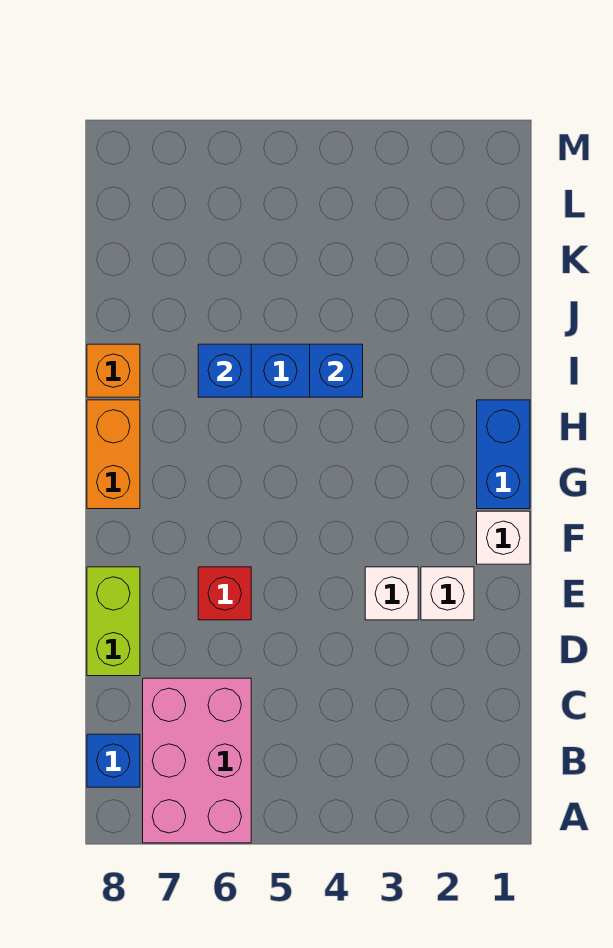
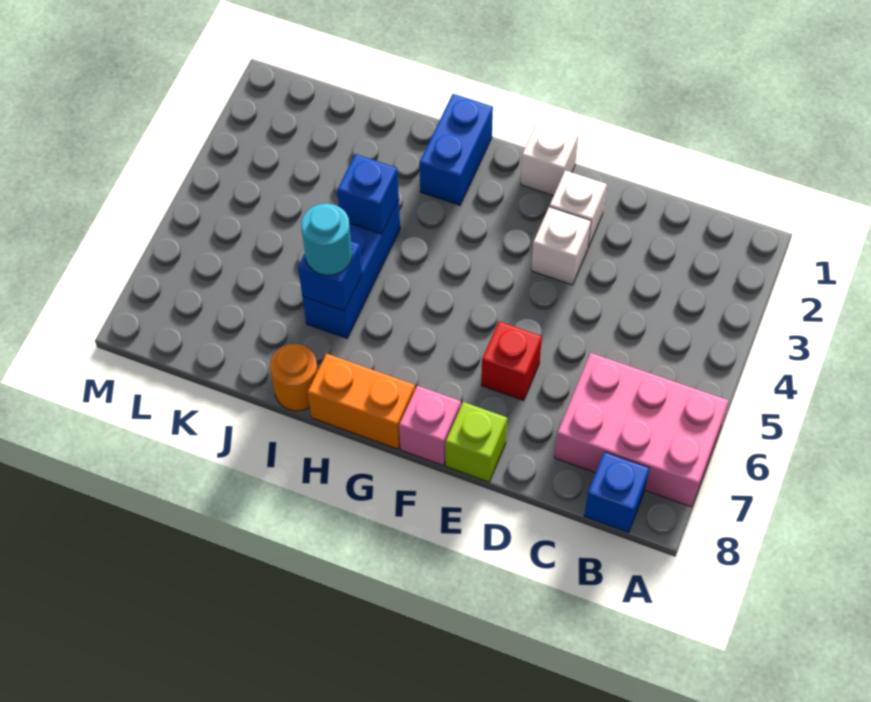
lime brick D8:E8 level 1 -> lime brick E8 level 1
none -> pink brick F8 level 1
blue brick G1:H1 level 1 -> blue brick H1:H2 level 1
none -> cyan round brick I6 level 3
orange brick I8 level 1 -> orange round brick I8 level 1

